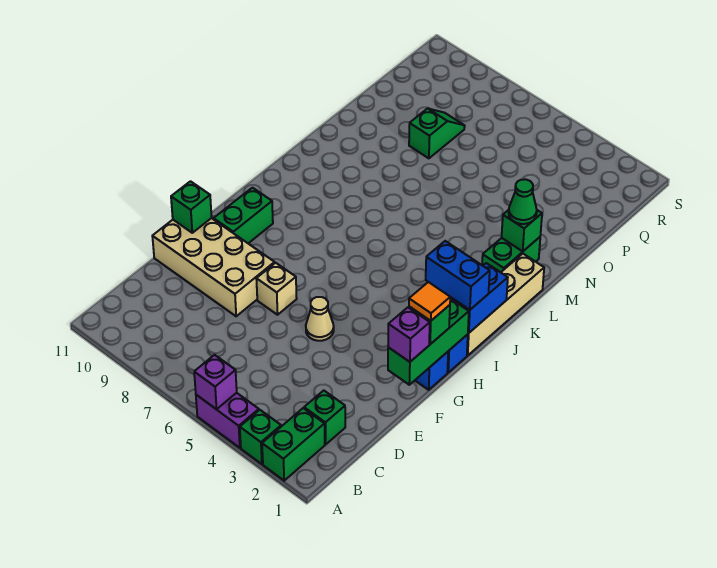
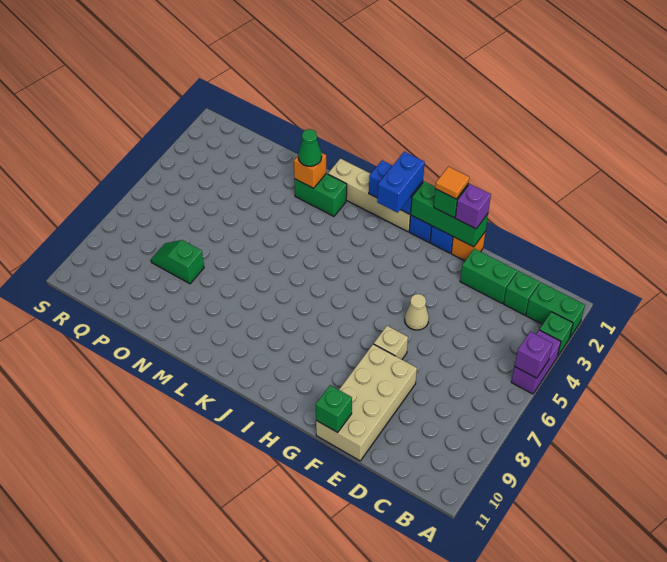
none -> orange brick F1 level 1
green brick G10:H10 level 1 -> green brick D2:E2 level 1
green brick M2 level 2 -> orange brick M2 level 2

